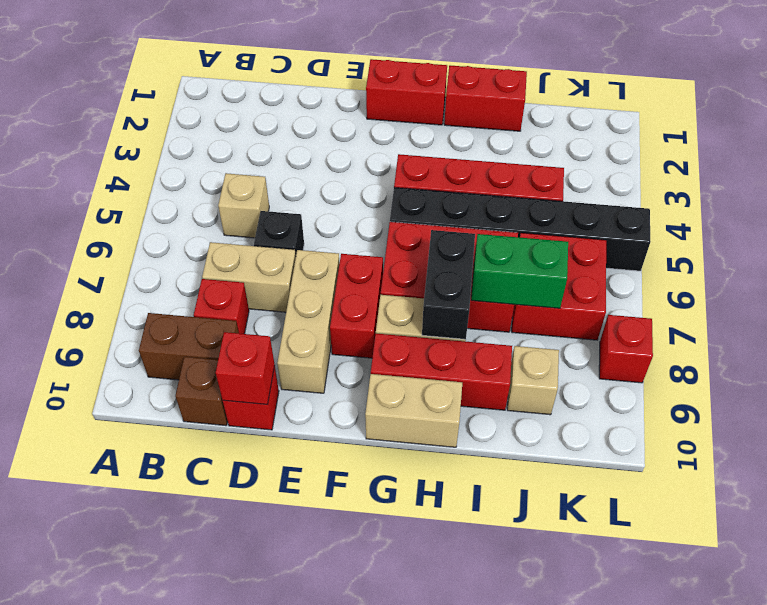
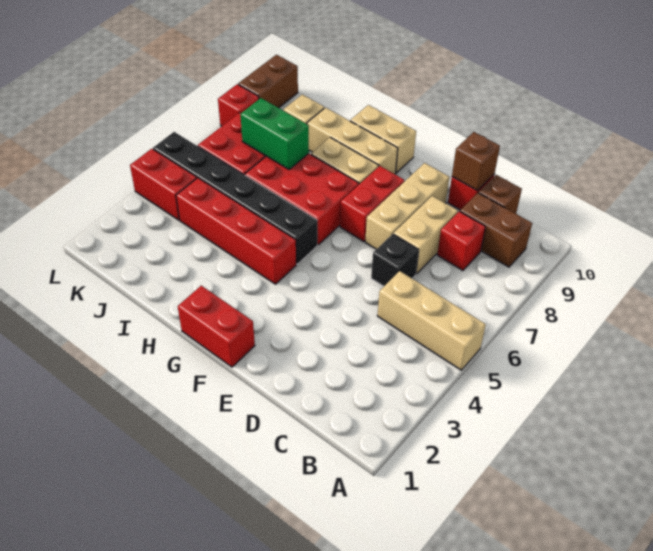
tan brick C5 level 1 -> tan brick A5:C5 level 1
tan brick C7:D7 level 1 -> tan brick D7:D8 level 1
red brick D10 level 2 -> brown brick D10 level 2
red brick G9:I9 level 1 -> tan brick G9:I9 level 1
red brick H1:I1 level 1 -> red brick K4:L4 level 1
black brick H7:H8 level 2 -> none
none -> brown brick L9:L10 level 1

